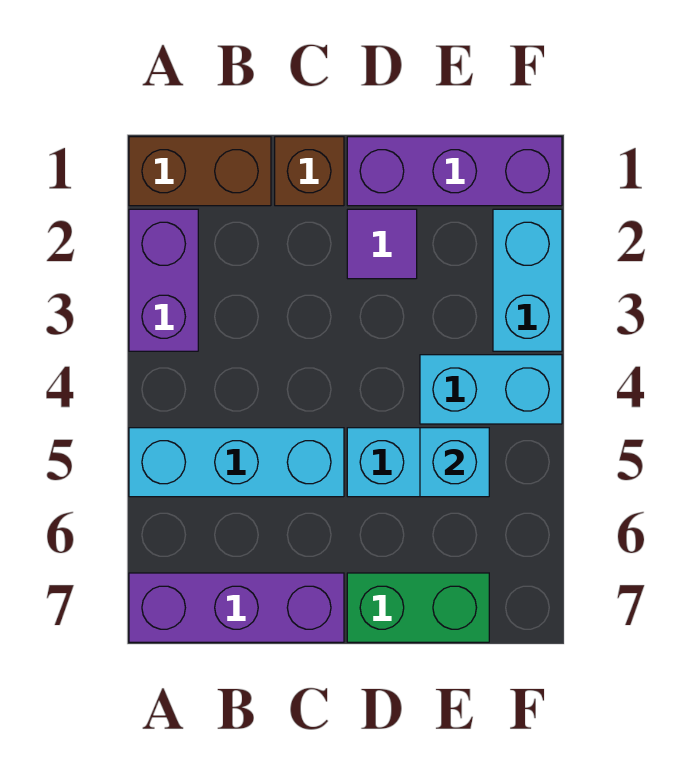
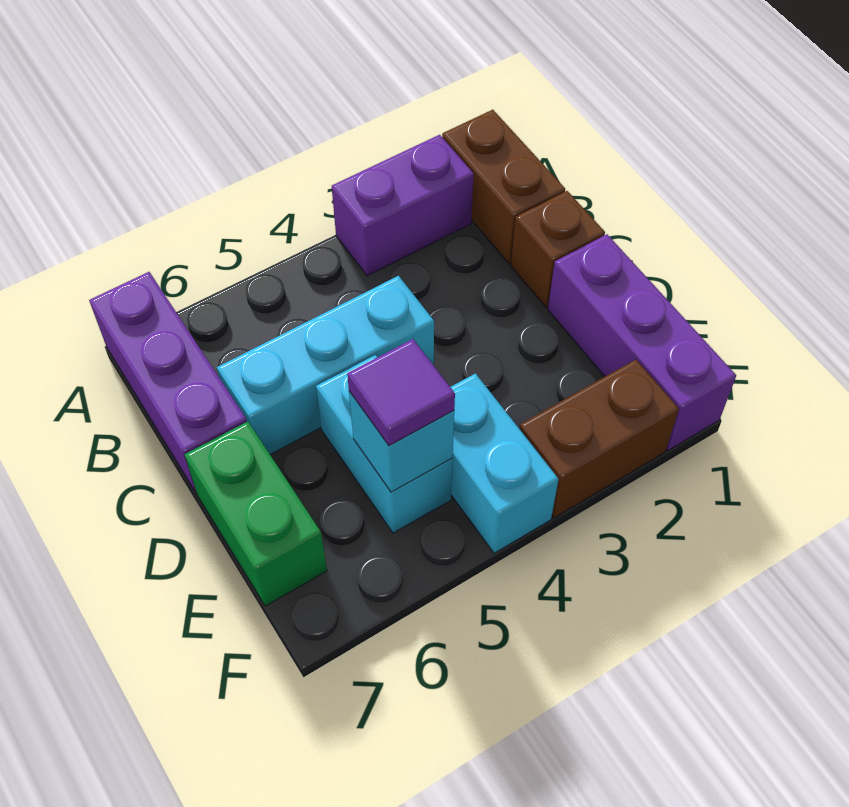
cyan brick A5:C5 level 1 -> cyan brick C4:C6 level 1
purple tile D2 level 1 -> purple tile E5 level 3
cyan brick F2:F3 level 1 -> brown brick F2:F3 level 1

